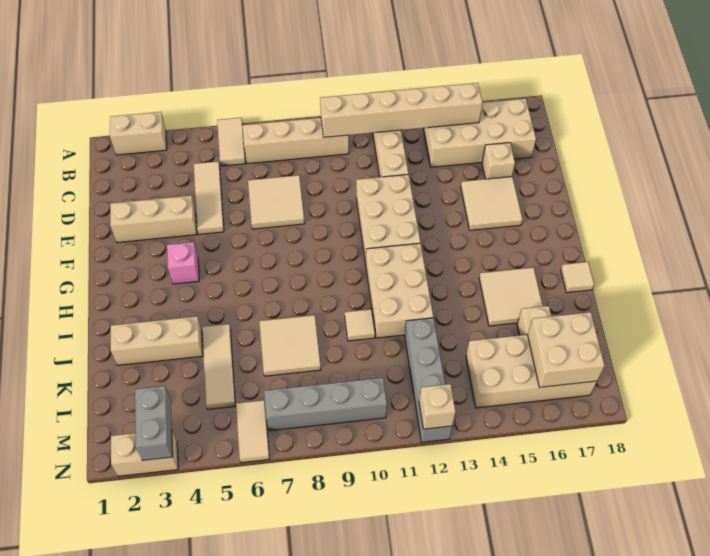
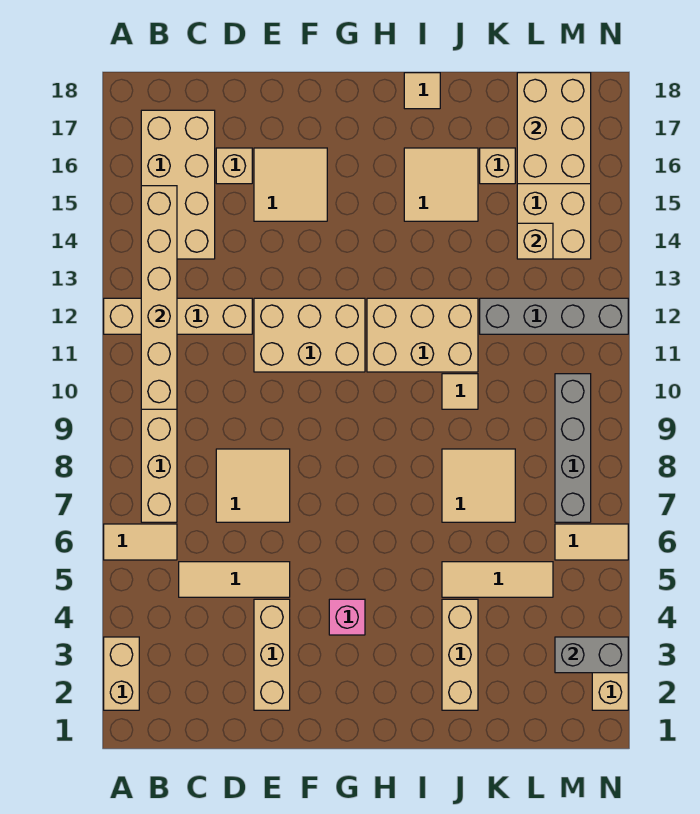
tan brick L16:M17 level 2 -> tan brick L16:M18 level 2
tan brick N12 level 2 -> tan brick L14 level 2

